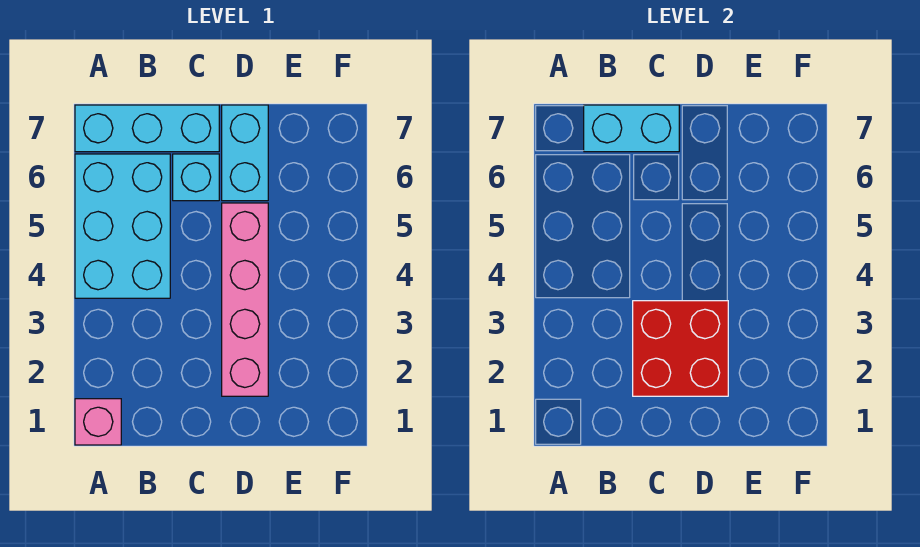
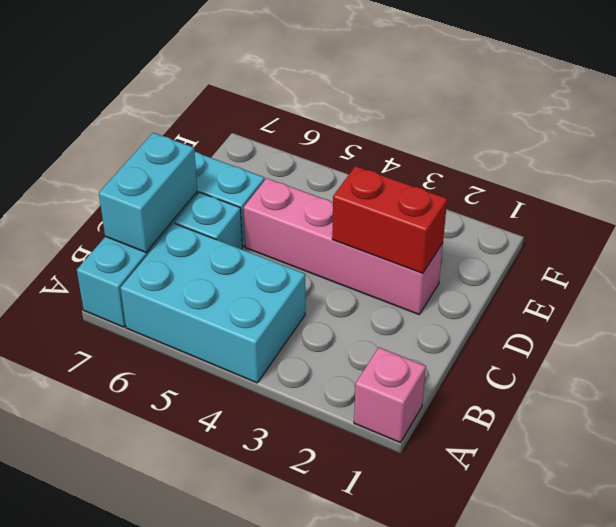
red brick C2:D3 level 2 -> red brick D2:D3 level 2

